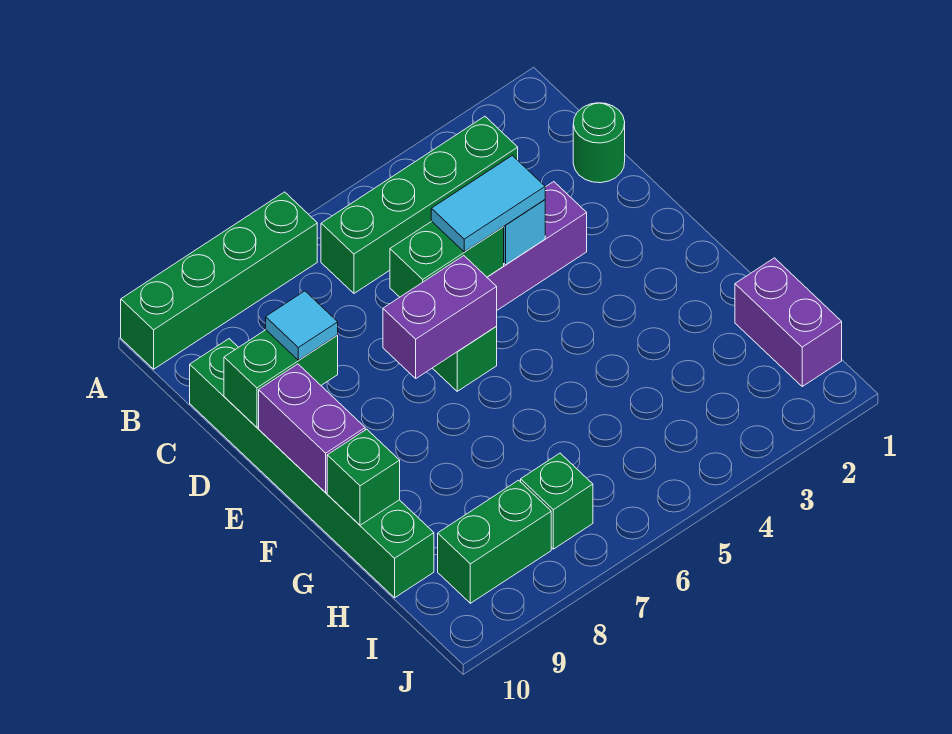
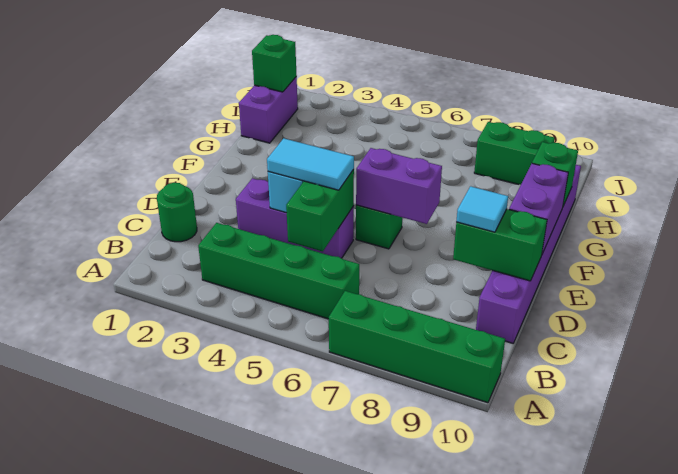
green brick C10:H10 level 1 -> purple brick C10:H10 level 1
green brick D5:D6 level 2 -> green brick C5:D5 level 2
green brick I7 level 1 -> green brick I1 level 2

